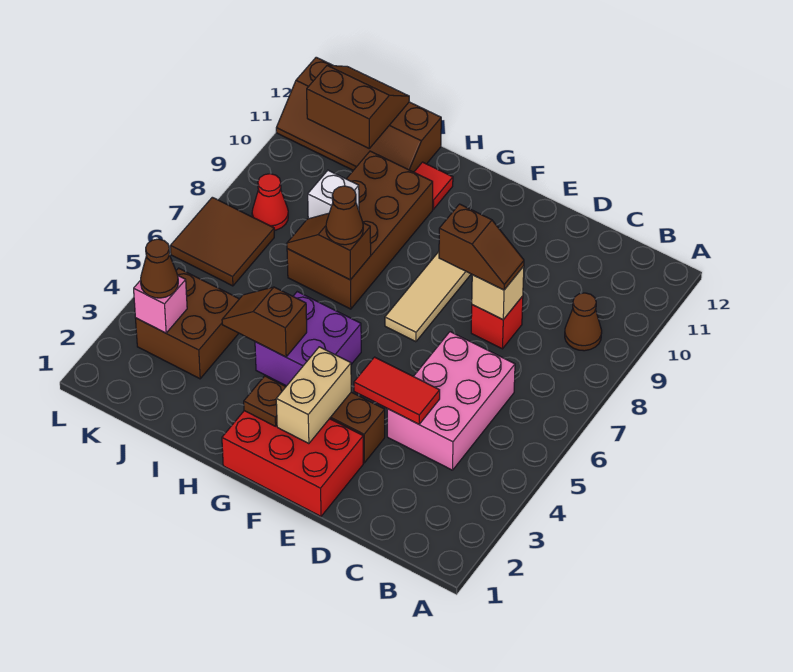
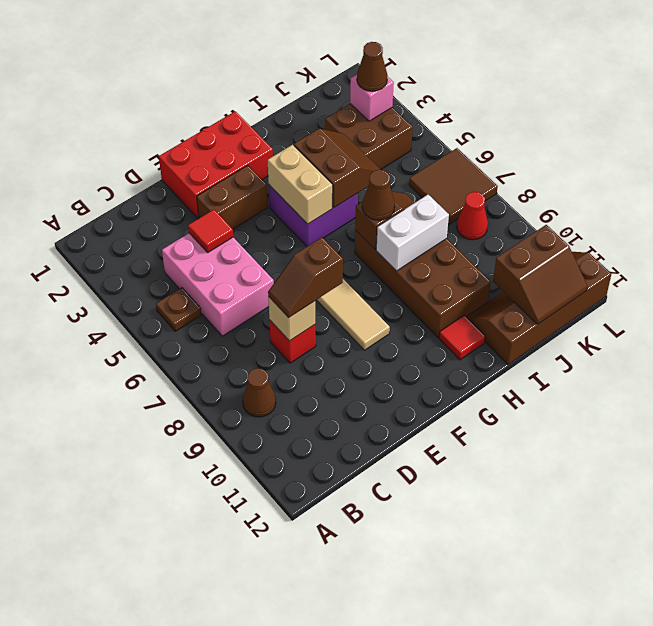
red tile D4:E4 level 2 -> red tile D4 level 2
tan brick F2:F3 level 2 -> tan brick G4:G5 level 2
brown plate G2 level 2 -> brown plate B5 level 1
brown slope H4:I4 level 2 top H -> brown slope H4:I5 level 2 top H
white brick I8 level 2 -> white brick H8:I8 level 2

